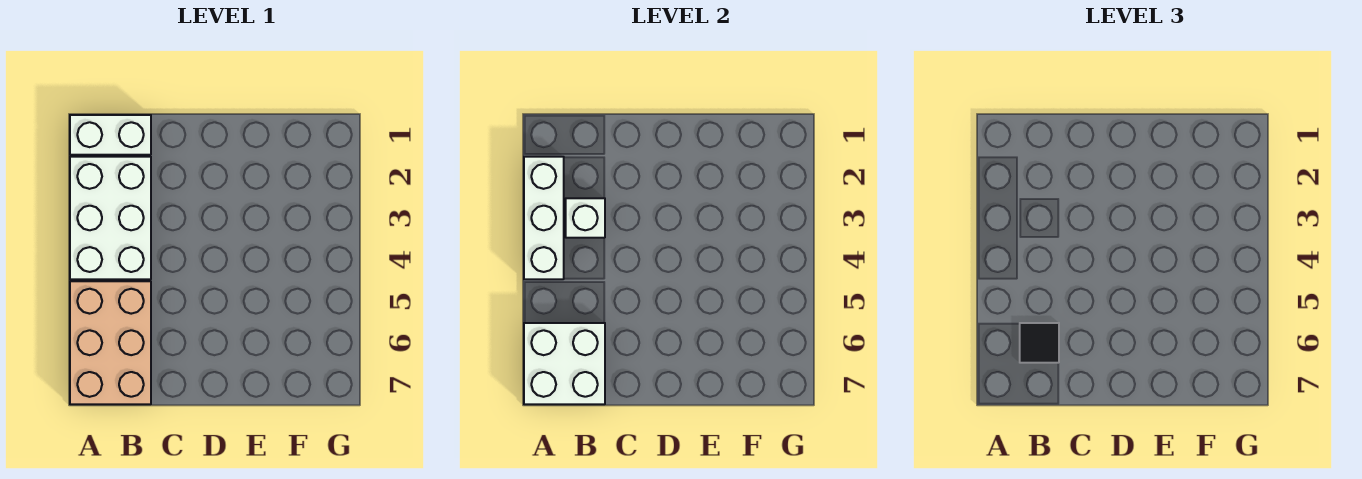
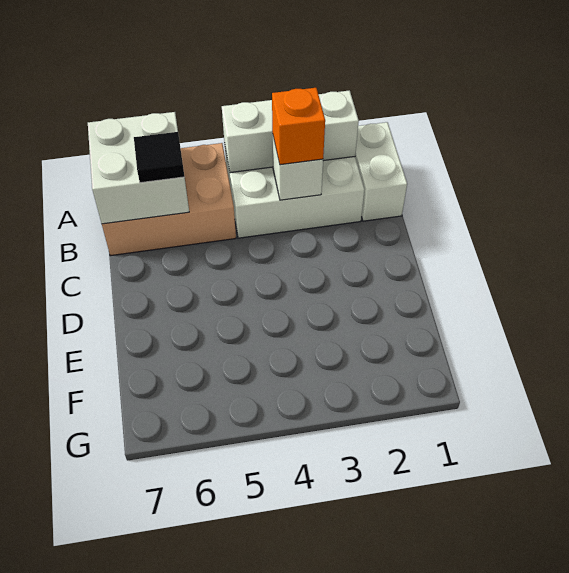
none -> orange brick B3 level 3

